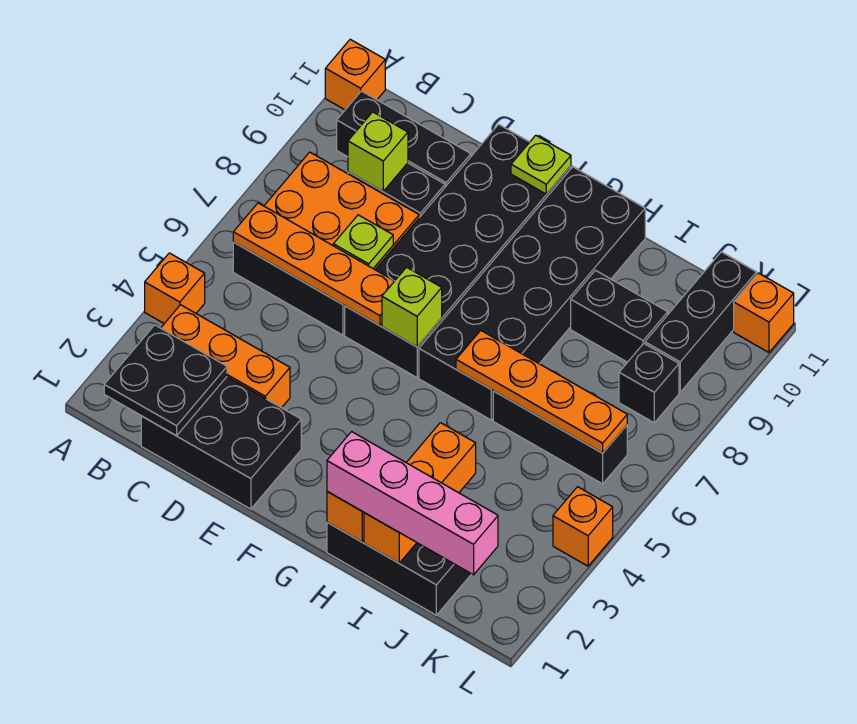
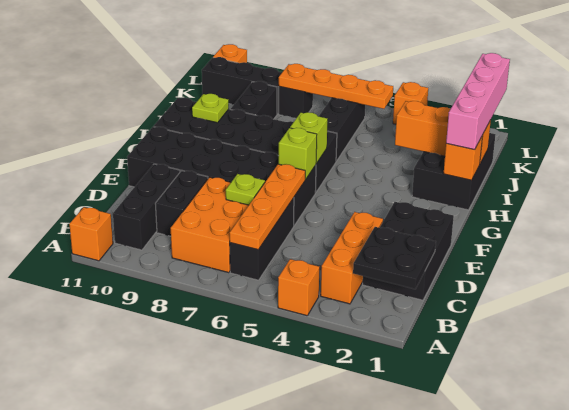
lime brick C9 level 2 -> lime brick G6 level 2
lime plate F11 level 2 -> lime plate H10 level 2
orange plate H6:K6 level 2 -> orange plate K5:K8 level 2

